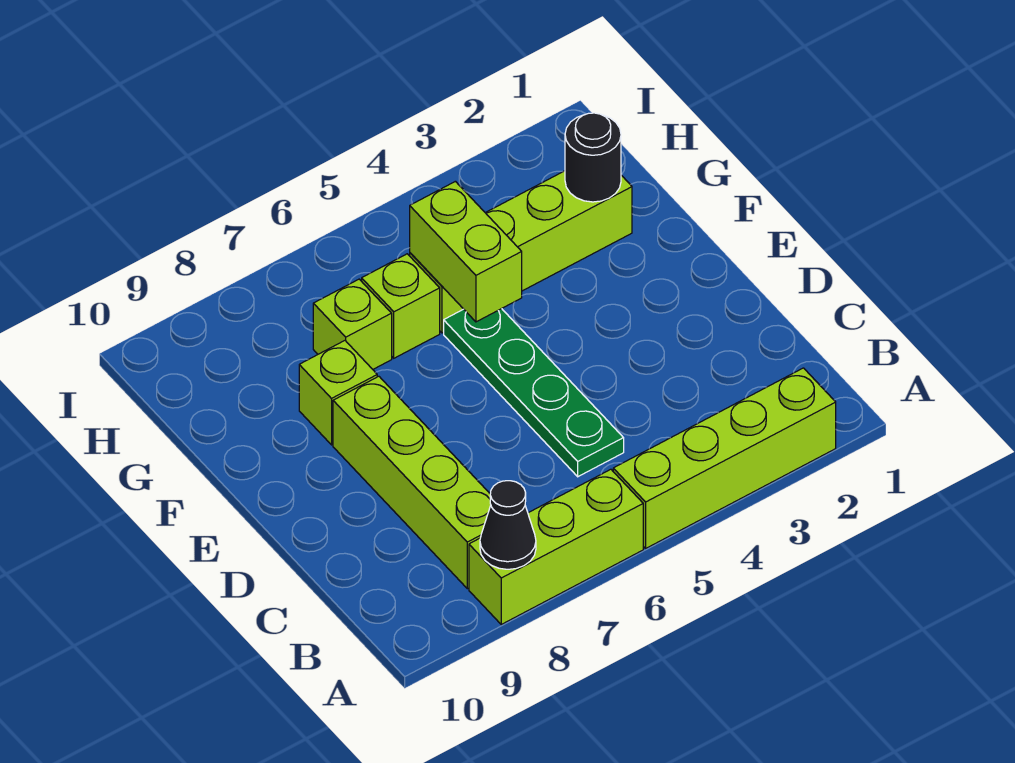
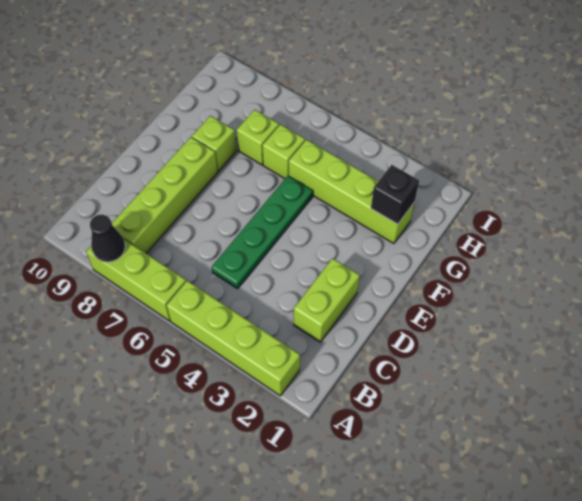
lime brick F5:G5 level 2 -> lime brick C2:D2 level 1
black round brick G2 level 2 -> black brick G2 level 2

